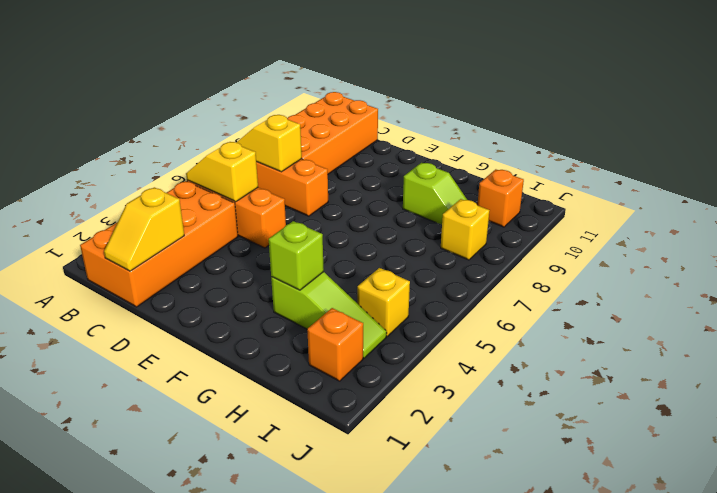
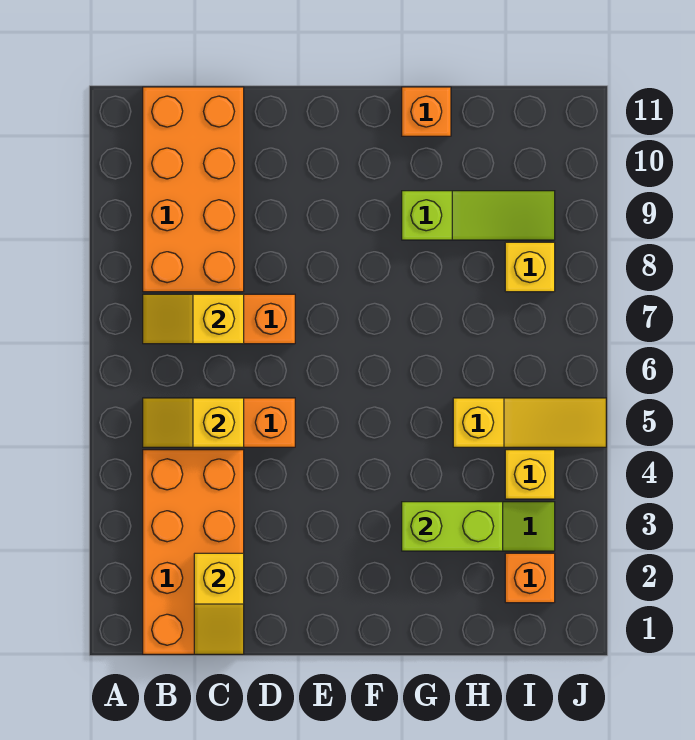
lime brick G3 level 2 -> lime brick G3:H3 level 2
lime slope G9:H9 level 1 top G -> lime slope G9:I9 level 1 top G
none -> yellow slope H5:J5 level 1 top H
orange brick I10 level 1 -> orange brick G11 level 1

